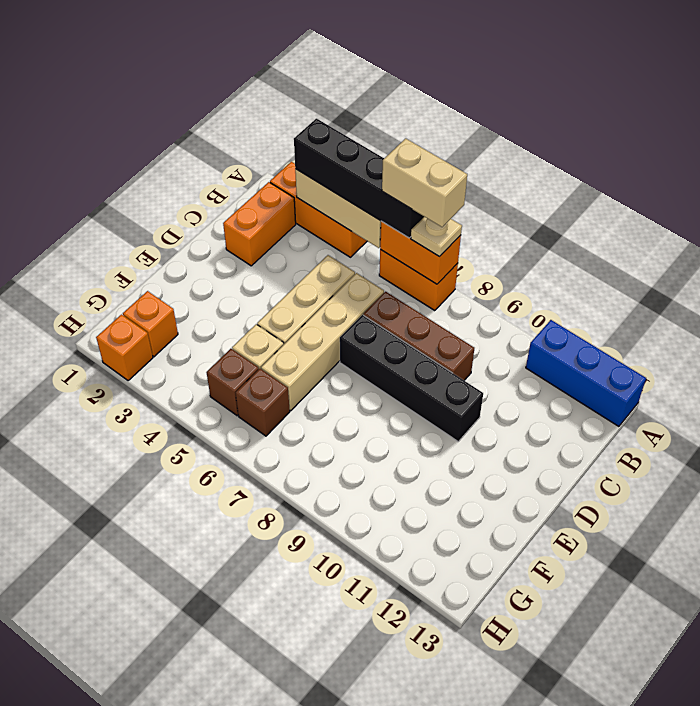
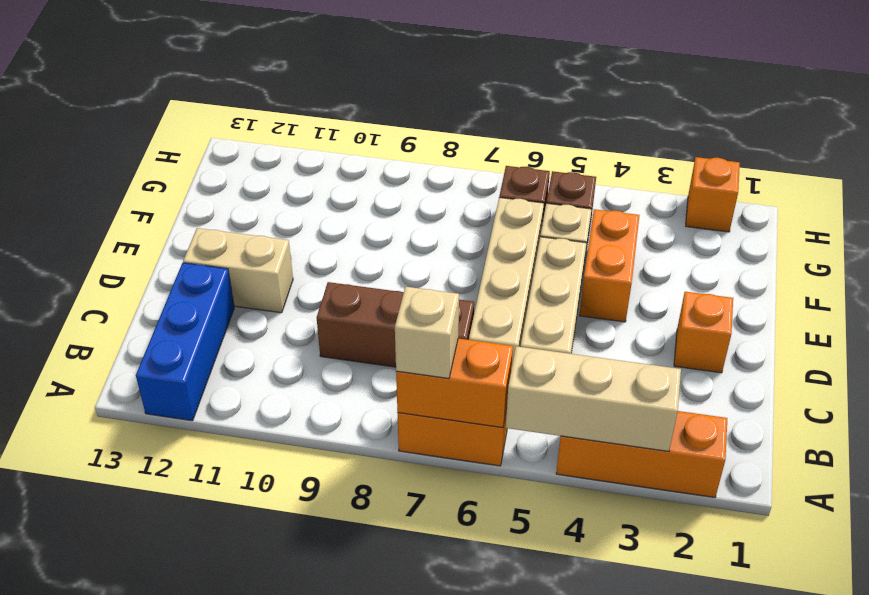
black brick A3:A6 level 3 -> none
tan brick A6:A7 level 4 -> tan brick D11:D12 level 1
tan plate A7 level 3 -> tan brick A7 level 3
blue brick A11:A13 level 1 -> blue brick A12:C12 level 1
orange brick B2:C2 level 1 -> orange brick E4:F4 level 1
black brick D7:D10 level 1 -> none
orange brick G2 level 1 -> orange brick D2 level 1

